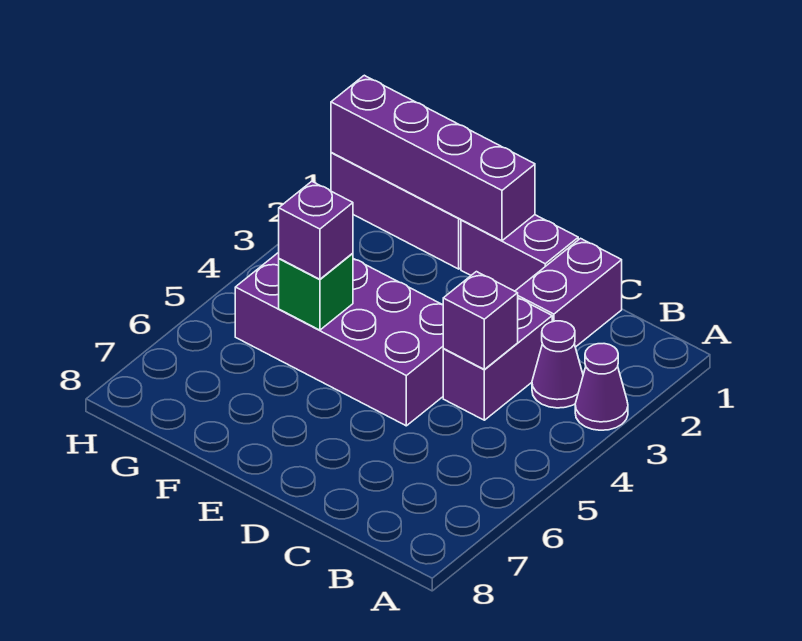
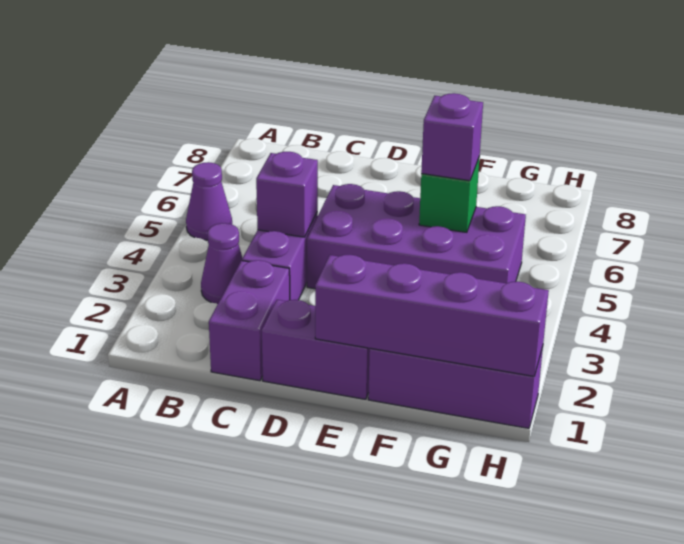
purple cone A3 level 1 -> purple cone A5 level 1

